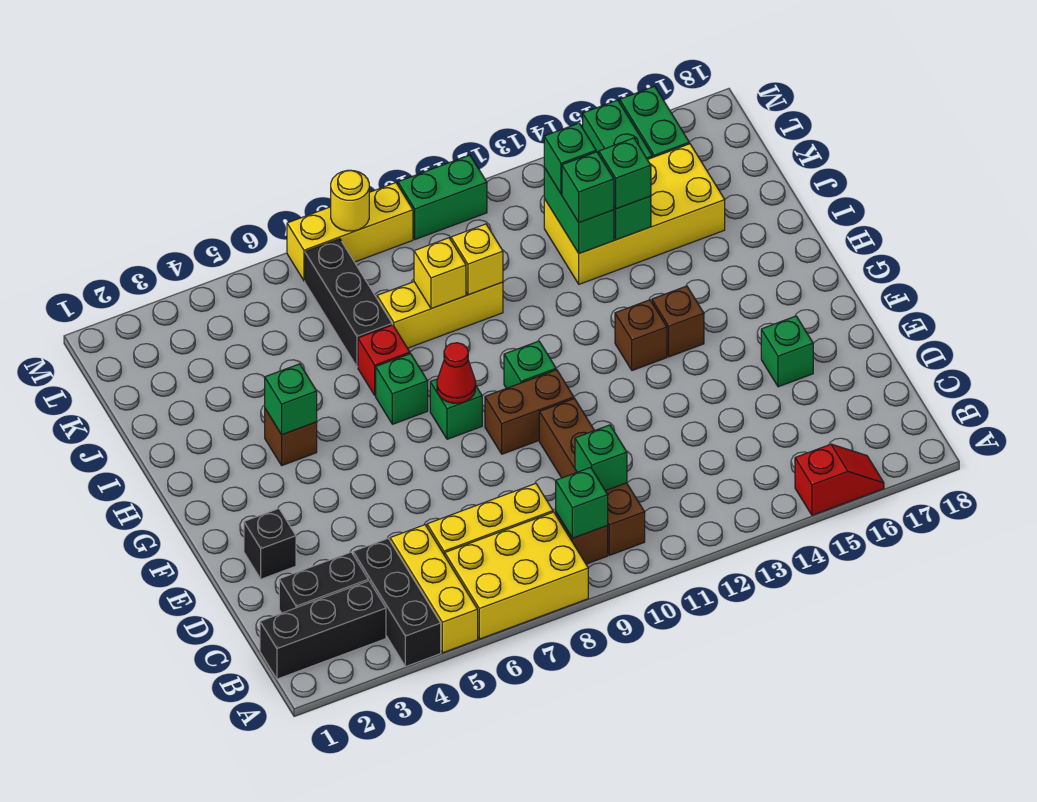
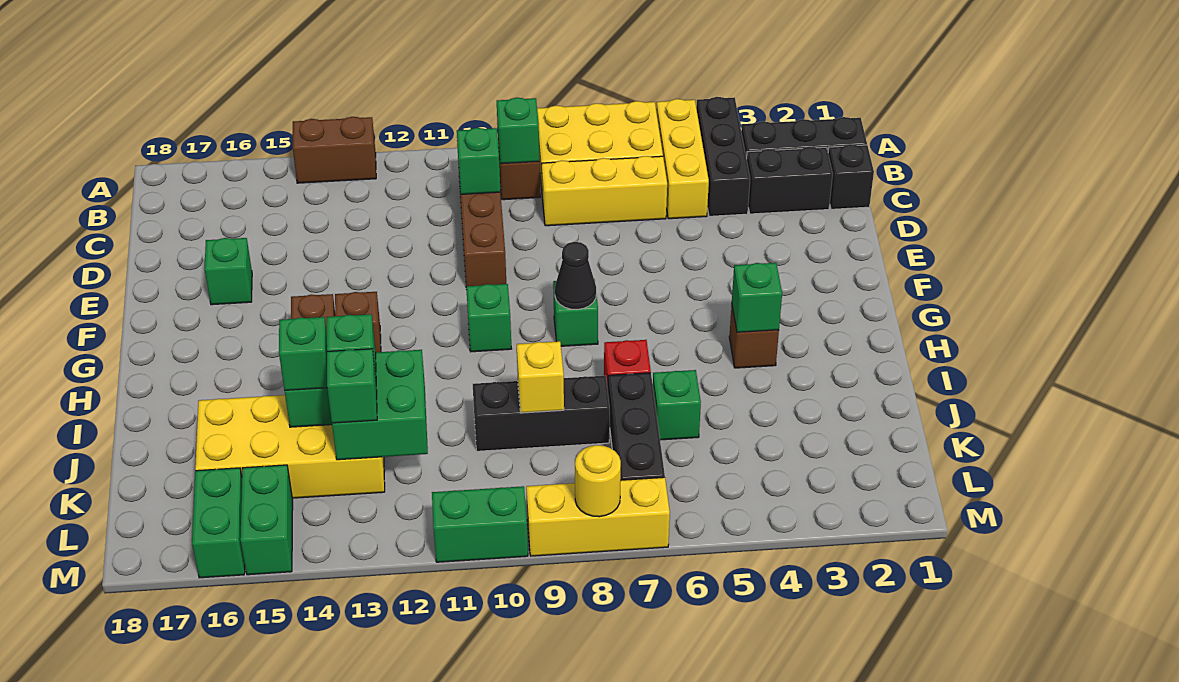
red slope A15:A16 level 1 top 15 -> none
black brick E2 level 1 -> black brick C1 level 1
brown brick F9:F10 level 1 -> brown brick A13:A14 level 1
red cone G8 level 2 -> black cone G8 level 2
green brick H7 level 1 -> green brick J6 level 1
yellow brick J8:J10 level 1 -> black brick J8:J10 level 1
yellow brick J10 level 2 -> none
green brick J13:K13 level 2 -> green brick J12:K13 level 2

